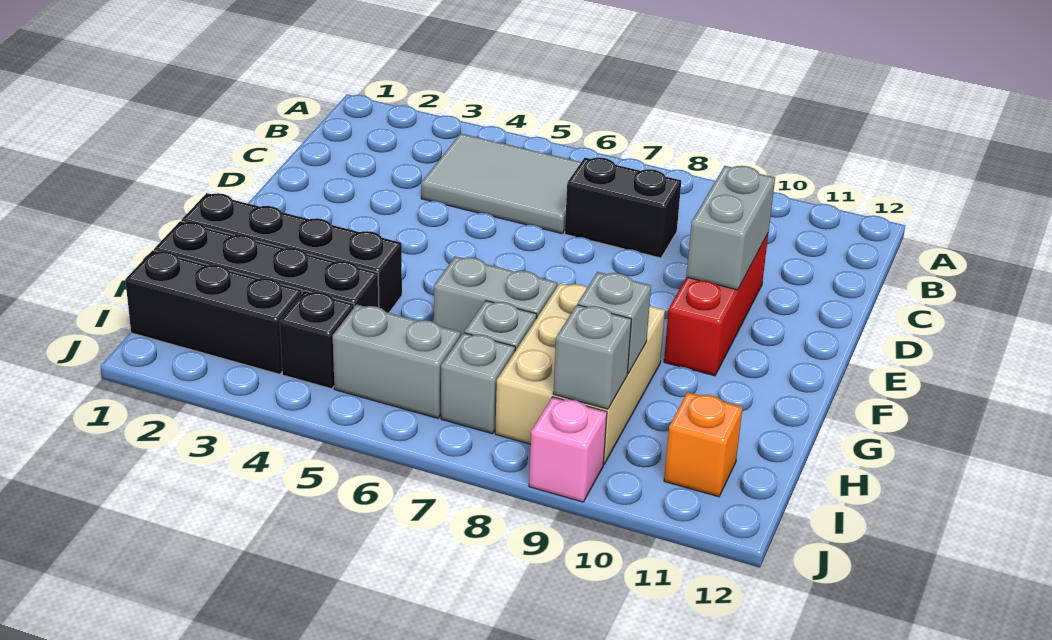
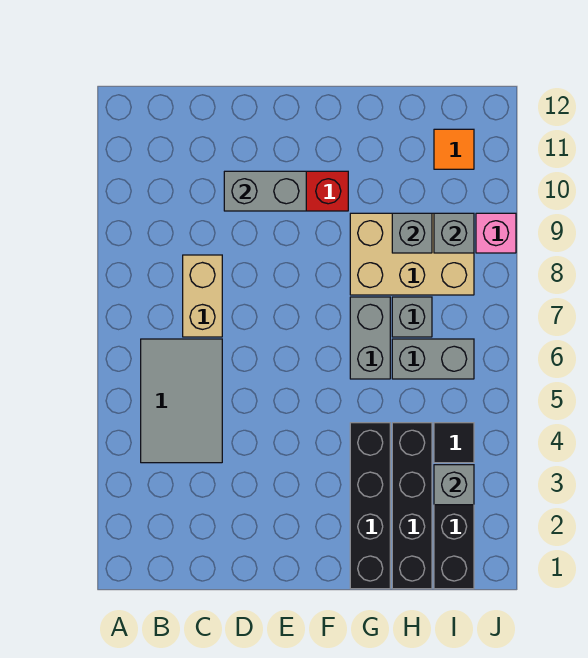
black brick C7:C8 level 1 -> tan brick C7:C8 level 1
black brick I4 level 1 -> black tile I4 level 1
grey brick I5:I6 level 1 -> grey brick H6:I6 level 1
grey brick I7 level 1 -> grey brick I3 level 2
orange brick I11 level 1 -> orange tile I11 level 1

